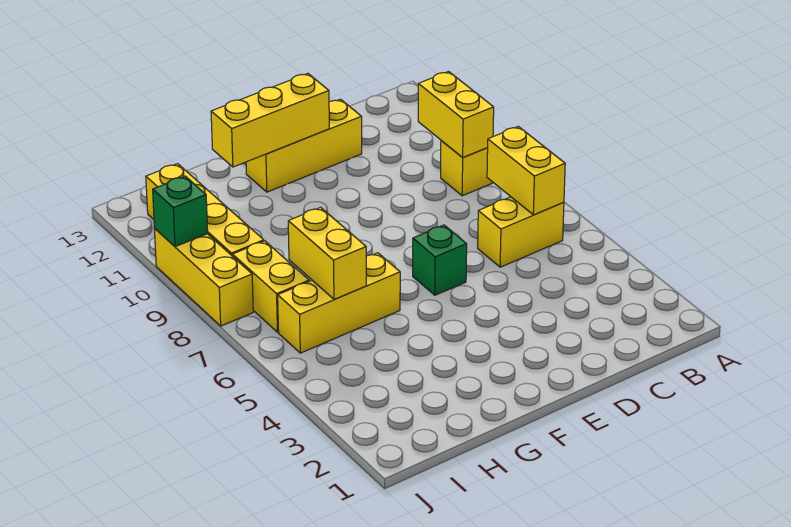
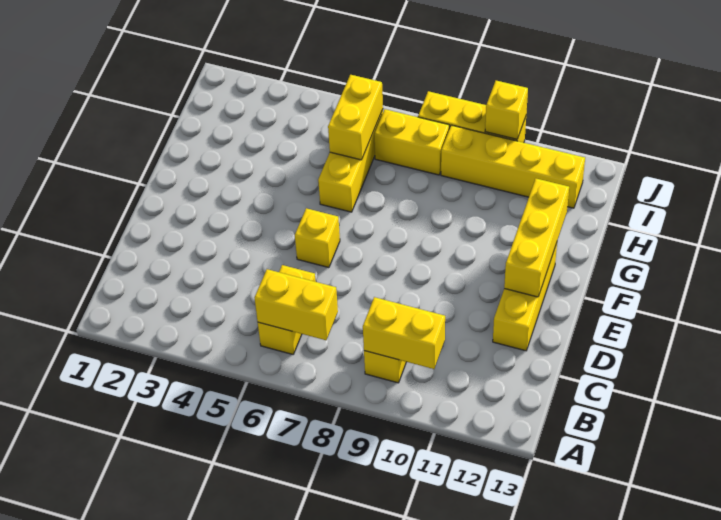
green brick E6 level 1 -> yellow brick E6 level 1
yellow brick H6:H7 level 2 -> yellow brick H6:I6 level 2
green brick J10 level 2 -> yellow brick J10 level 2

